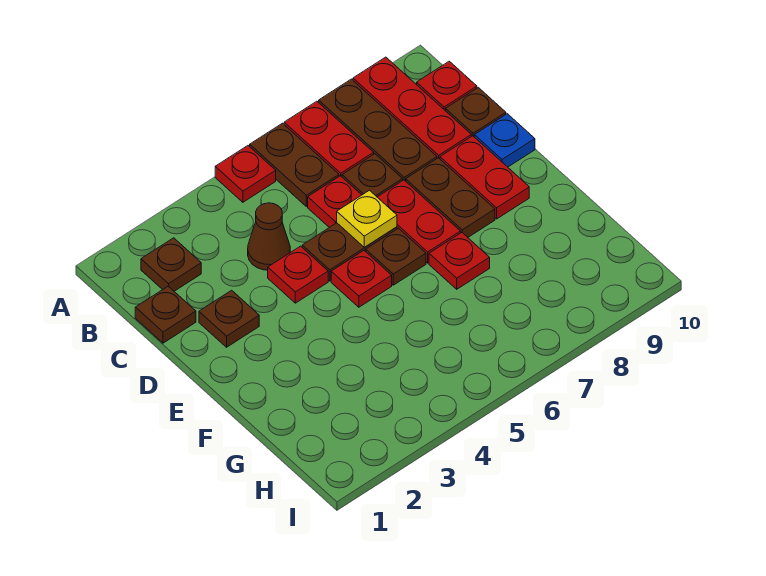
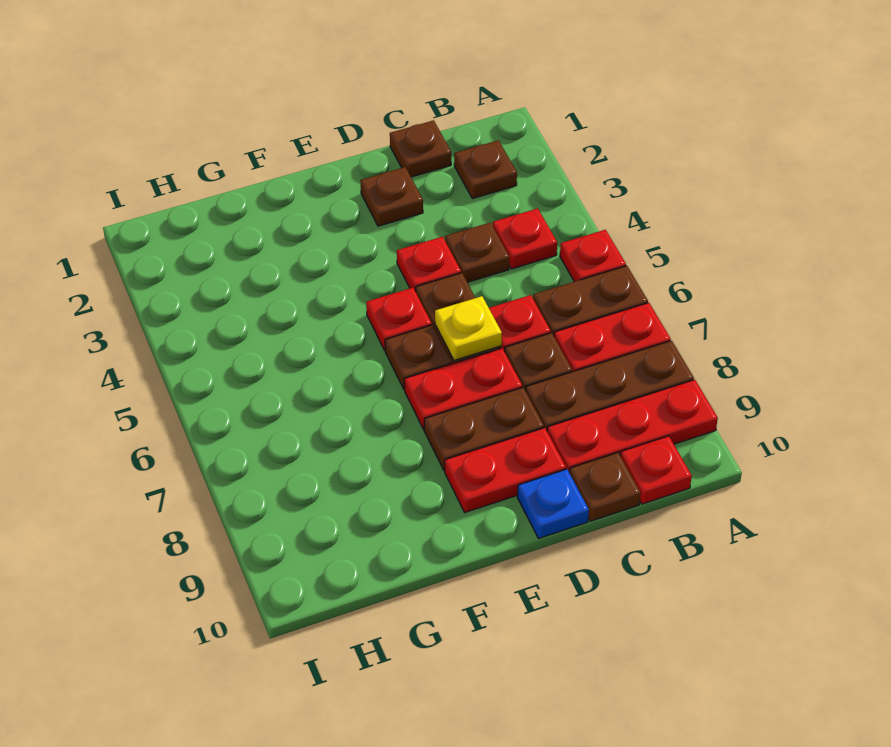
brown cone C4 level 1 -> brown plate C4 level 1
red plate F7 level 1 -> red plate B4 level 1

